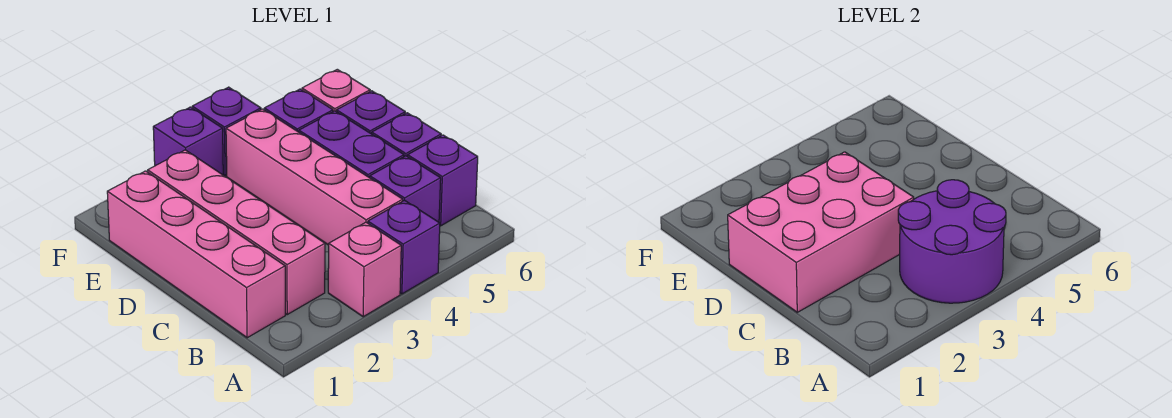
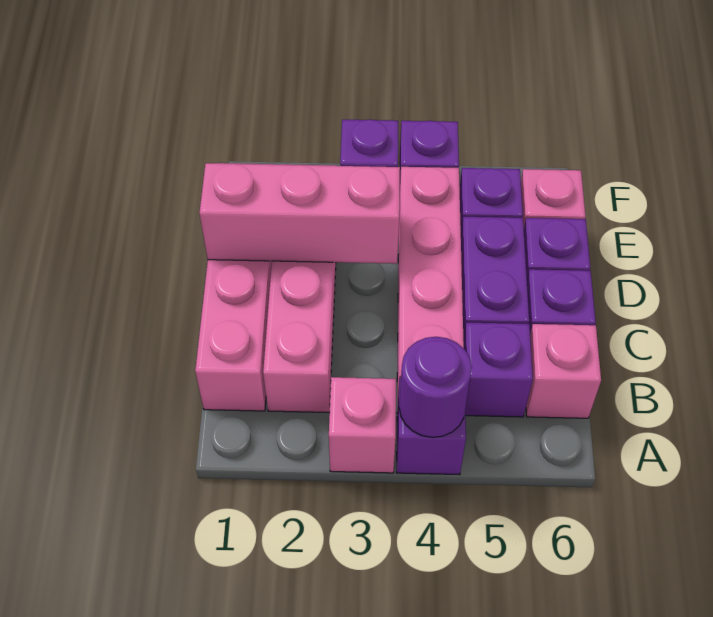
purple round brick A3:B4 level 2 -> purple round brick A4 level 2
purple brick B6 level 1 -> pink brick B6 level 1
pink brick C1:D3 level 2 -> pink brick D1:D3 level 2

